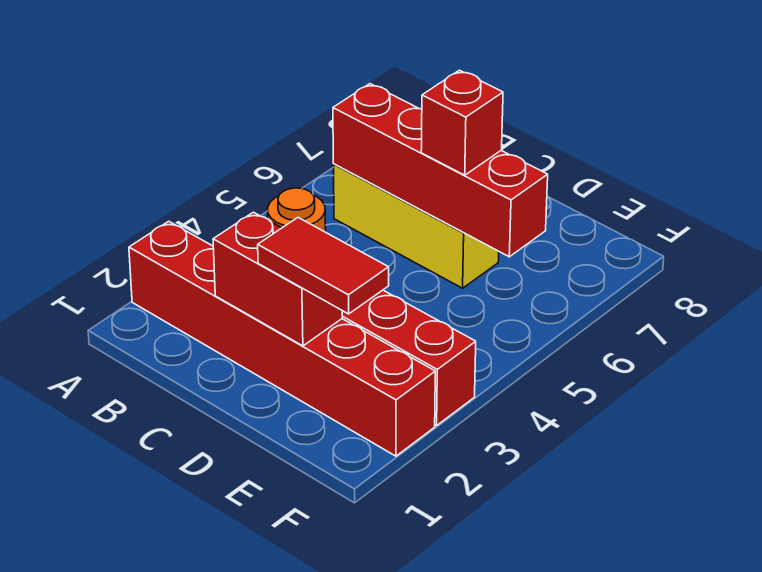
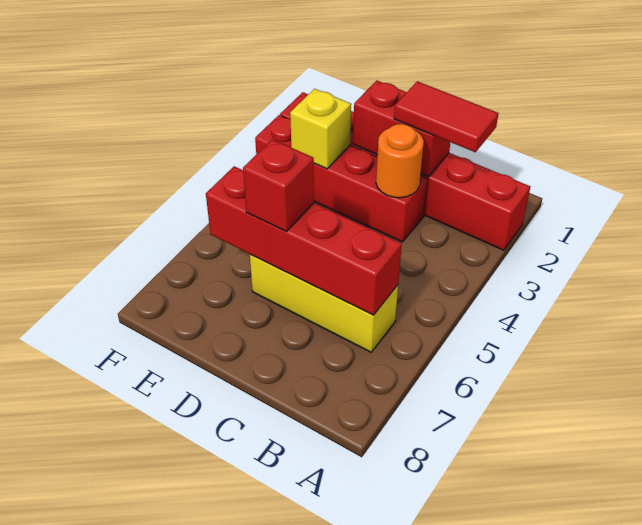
red tile D2:E2 level 3 -> red tile B2:C2 level 3
none -> yellow brick E3 level 2

